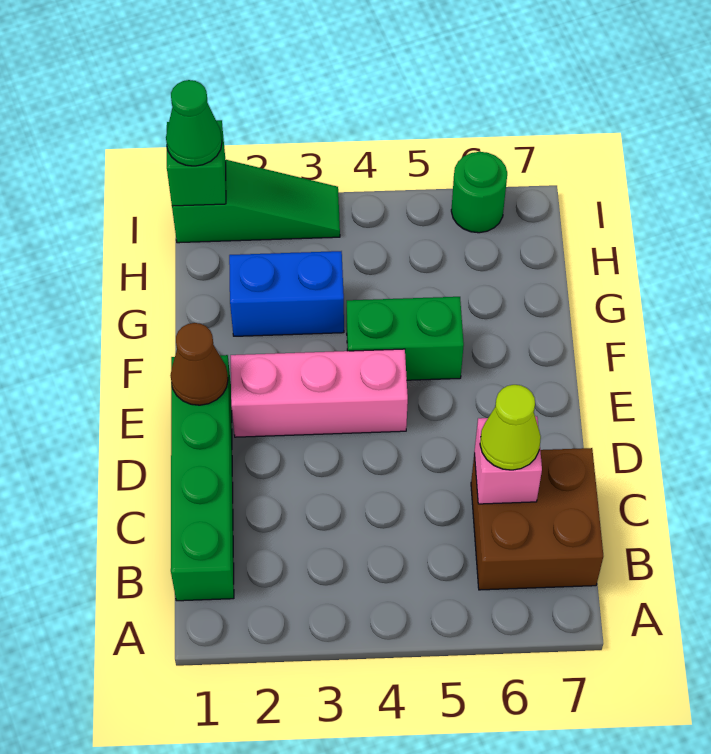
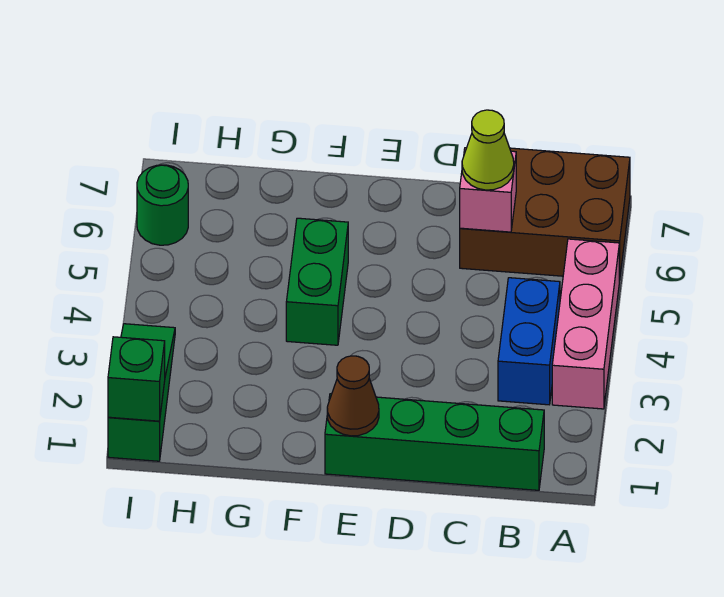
brown brick B6:C7 level 1 -> brown brick A6:C7 level 1
pink brick E2:E4 level 1 -> pink brick A3:A5 level 1
blue brick G2:G3 level 1 -> blue brick B3:B4 level 1
green cone I1 level 3 -> none

